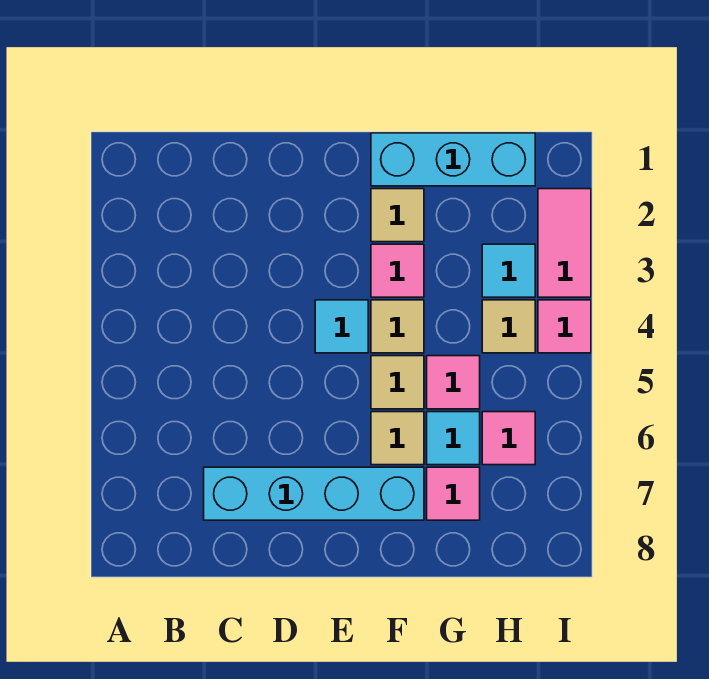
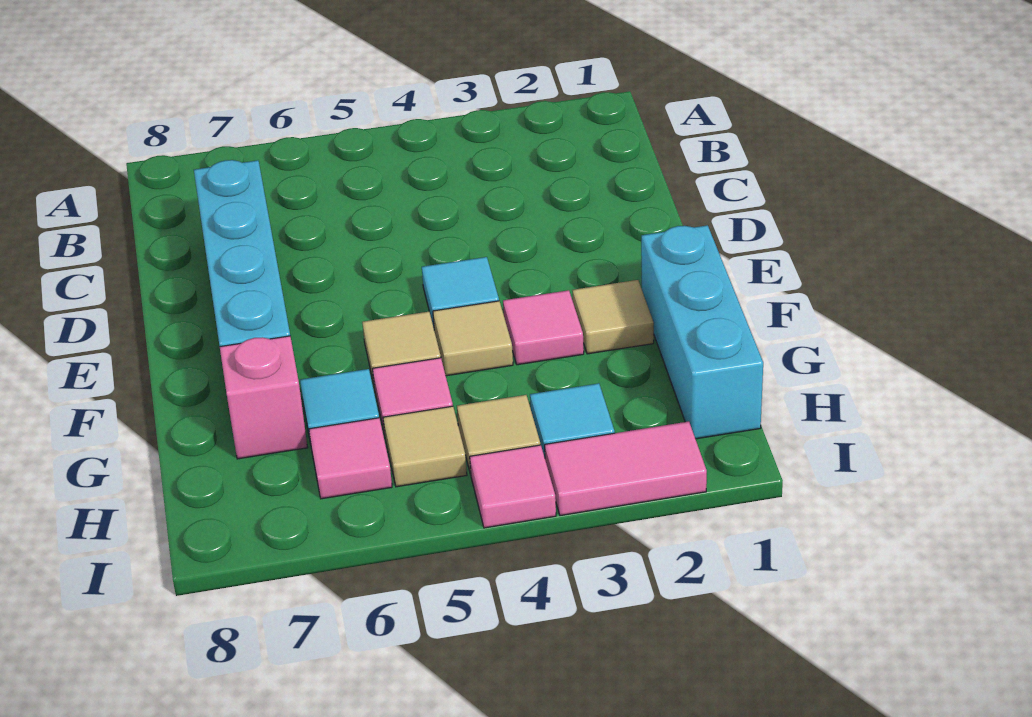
tan tile F6 level 1 -> tan tile H5 level 1
pink tile G7 level 1 -> pink brick G7 level 1

